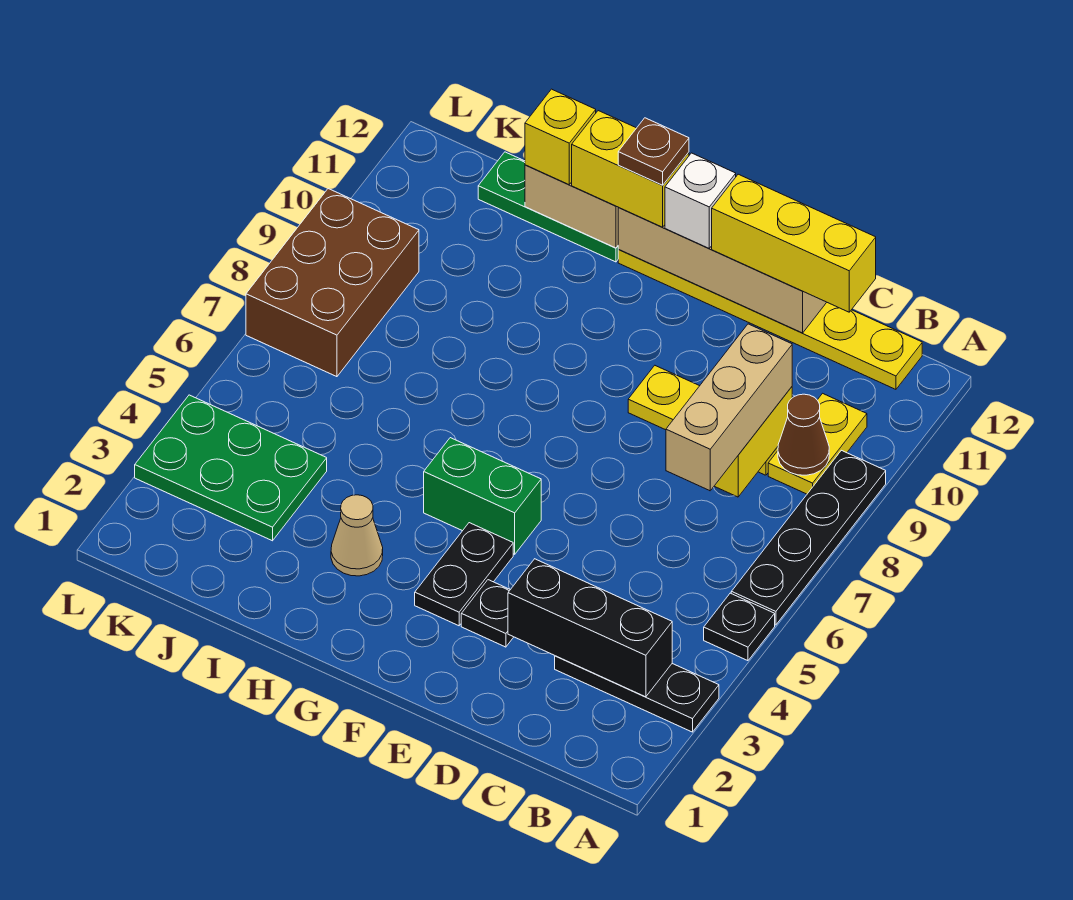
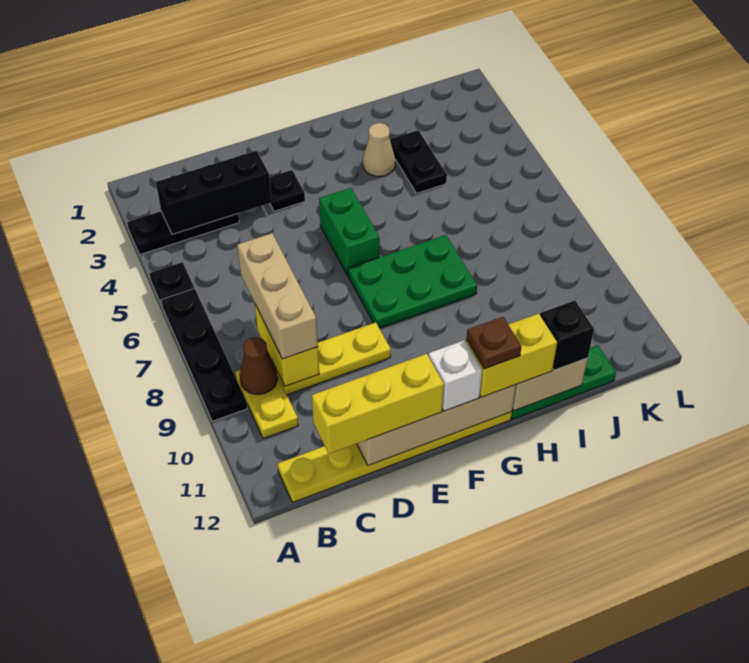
black plate F3:F4 level 1 -> black plate I3:I4 level 1
green brick F5:G5 level 1 -> green brick F5:F6 level 1
yellow brick I12 level 3 -> black brick I12 level 3
green plate J3:L4 level 1 -> green plate F7:H8 level 1
brown brick K7:L9 level 1 -> none

